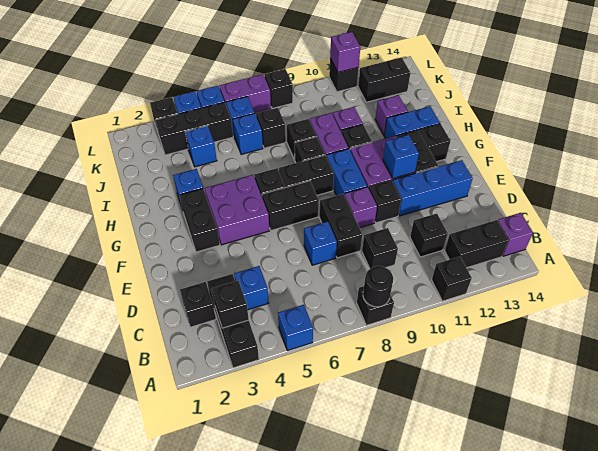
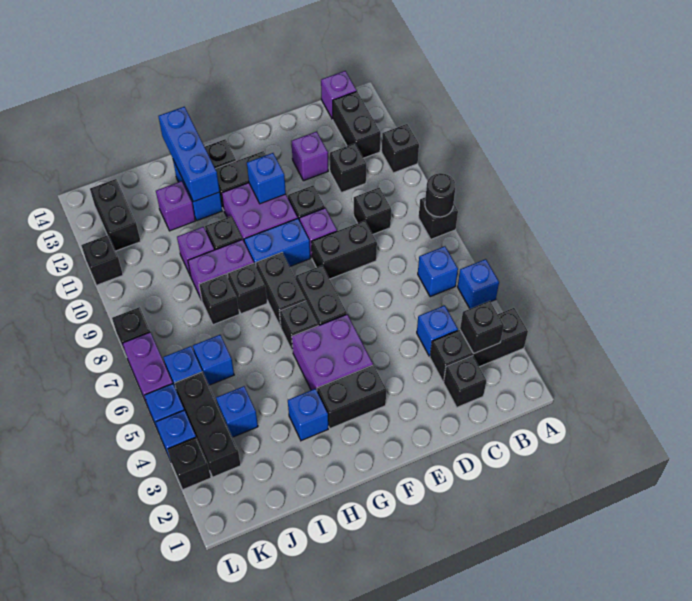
blue brick D7 level 1 -> blue brick B6 level 1
blue brick E11:E13 level 1 -> blue brick H12:H14 level 2
black brick J7 level 1 -> none
purple brick L11 level 2 -> purple brick D12 level 1

